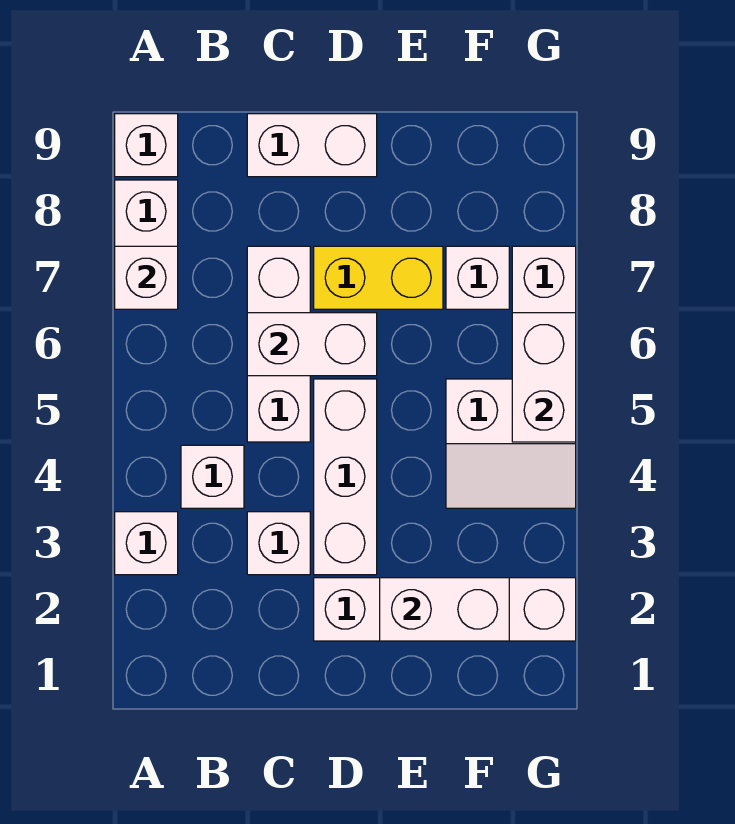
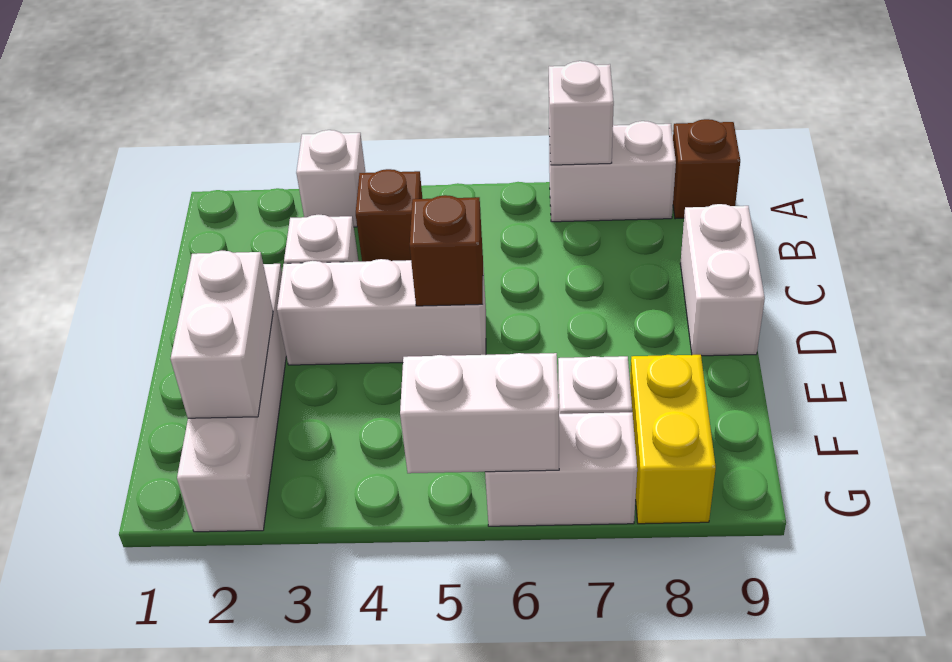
white brick A9 level 1 -> brown brick A9 level 1
white brick B4 level 1 -> brown brick B4 level 1
white brick C5:C7 level 1 -> none
white brick C6:D6 level 2 -> none
none -> brown brick D5 level 2
yellow brick D7:E7 level 1 -> yellow brick F8:G8 level 1
white slope F4:G5 level 1 top 5 -> none

